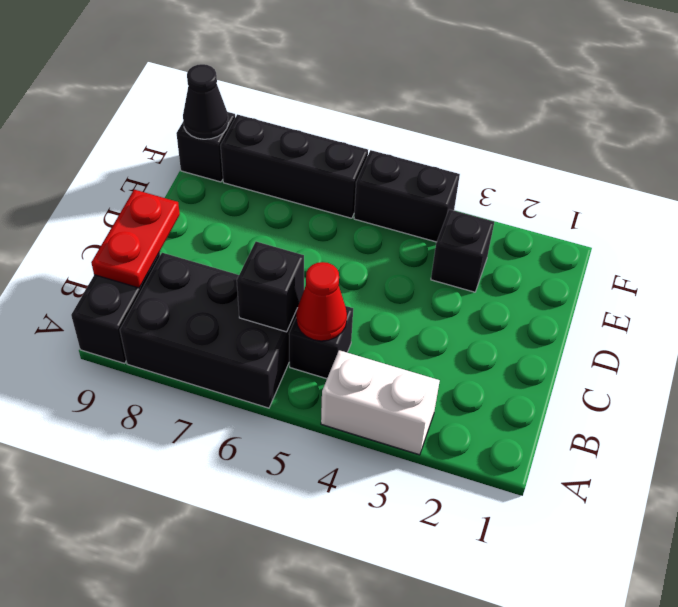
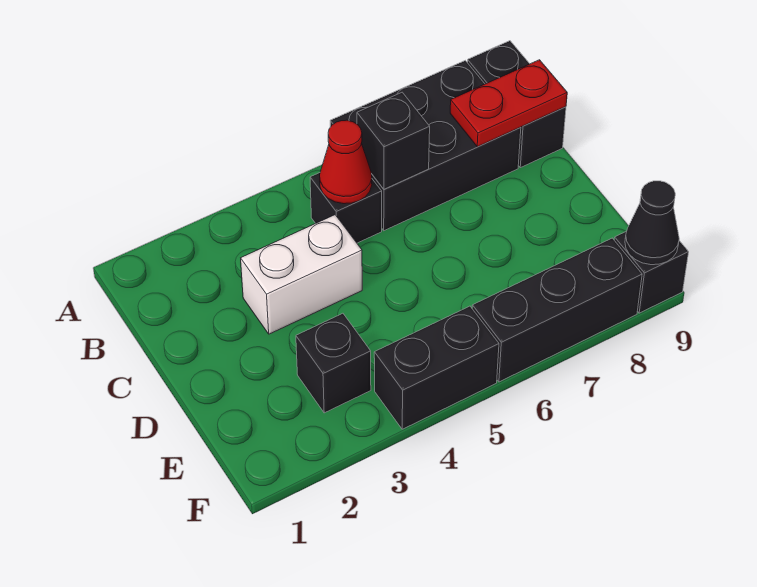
white brick A3:A4 level 1 -> white brick C3:C4 level 1
red plate B9:C9 level 2 -> red plate B8:B9 level 2

